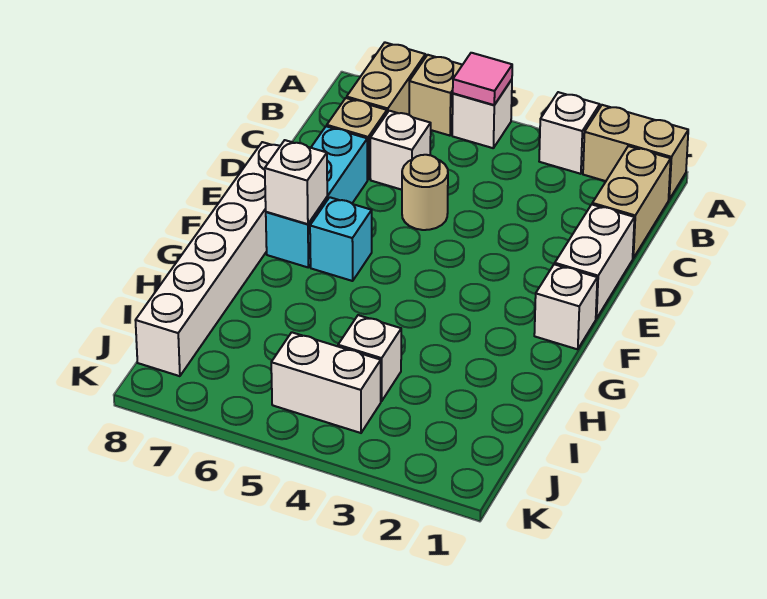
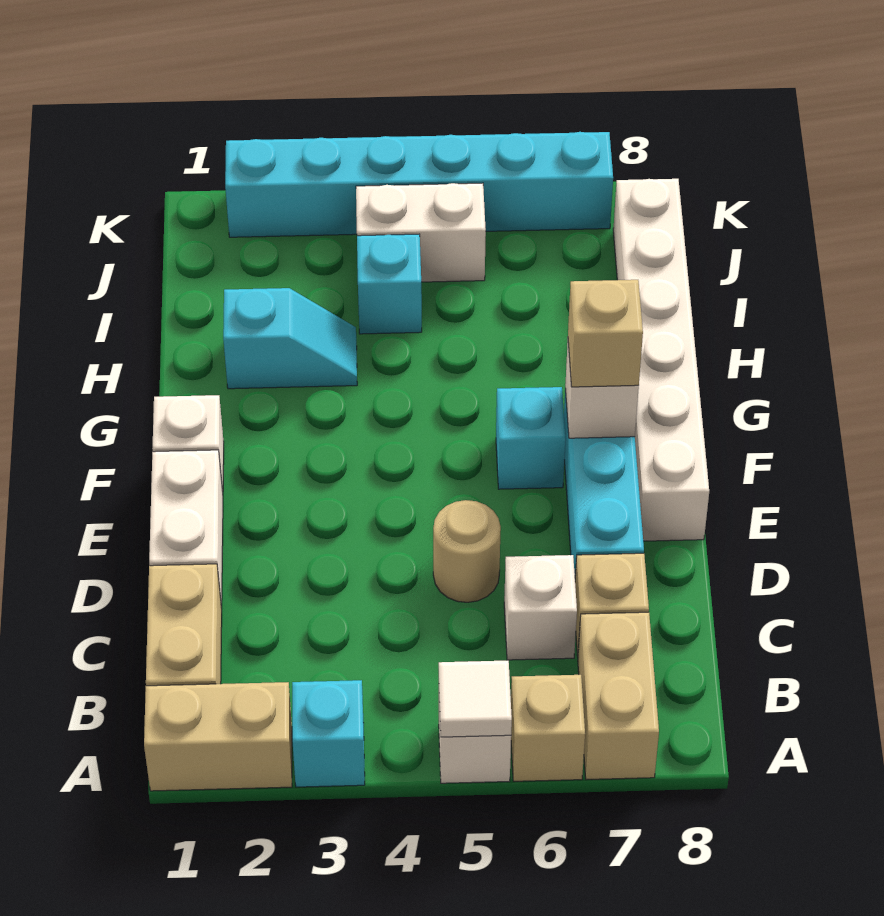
white brick A3 level 1 -> cyan brick A3 level 1
pink tile A5 level 2 -> white tile A5 level 2
none -> tan brick F7 level 3
none -> cyan slope H2:H3 level 1 top 2
white brick I4 level 1 -> cyan brick I4 level 1
none -> cyan brick K2:K7 level 1

